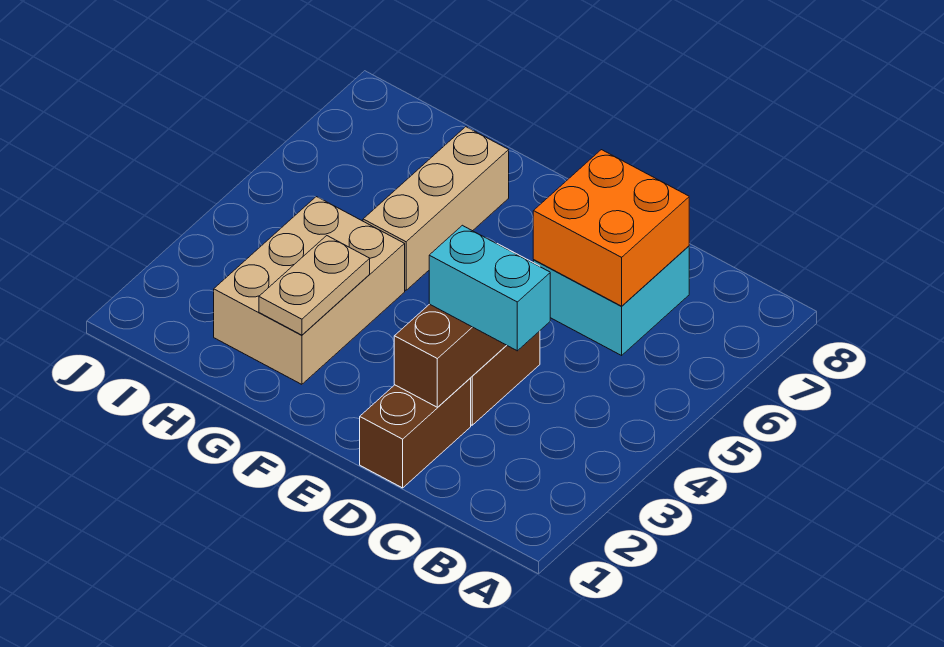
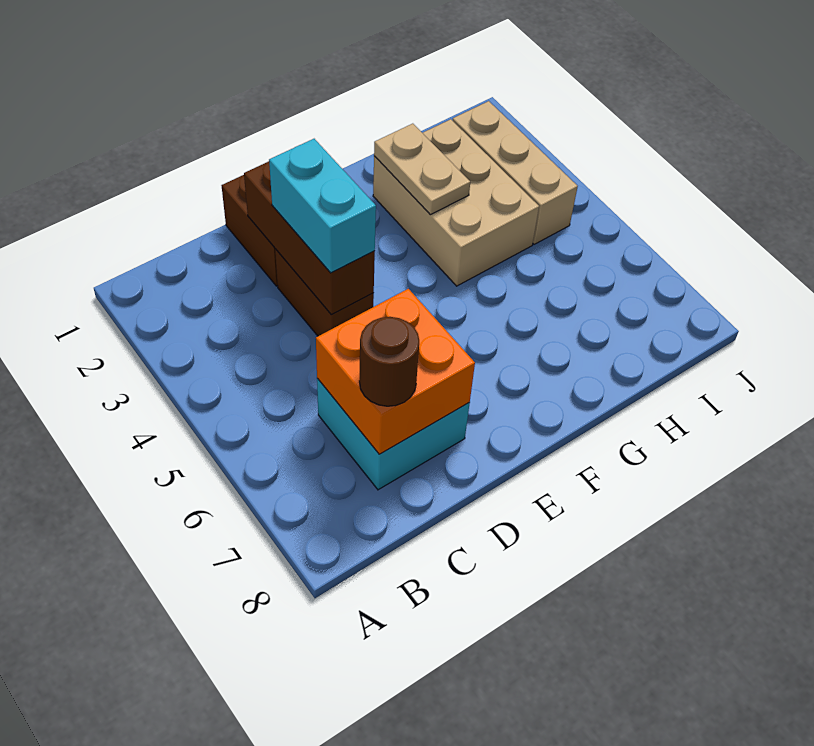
cyan brick C3:D3 level 3 -> cyan brick D3:D4 level 3
none -> brown round brick C7 level 3
tan brick G5:G7 level 1 -> tan brick I2:I4 level 1

